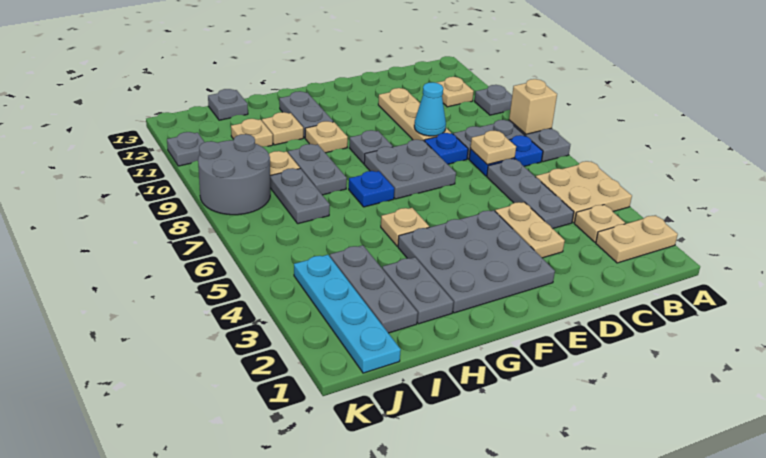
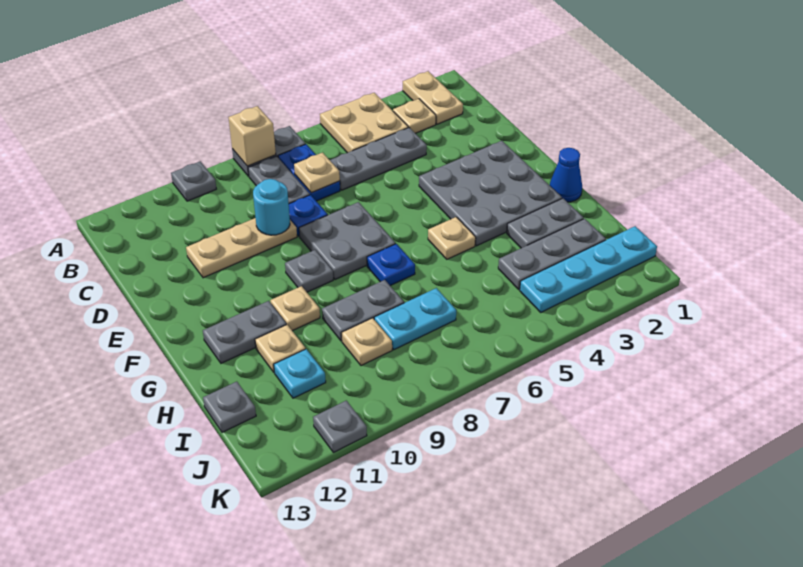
tan plate B11 level 1 -> none
tan plate D3:D4 level 1 -> none
cyan cone D9 level 2 -> cyan round brick D9 level 2
none -> blue cone G1 level 1
grey plate I7:I8 level 1 -> cyan plate I7:I8 level 1
tan plate I11 level 1 -> cyan plate I11 level 1
grey round brick J8:K9 level 1 -> none

